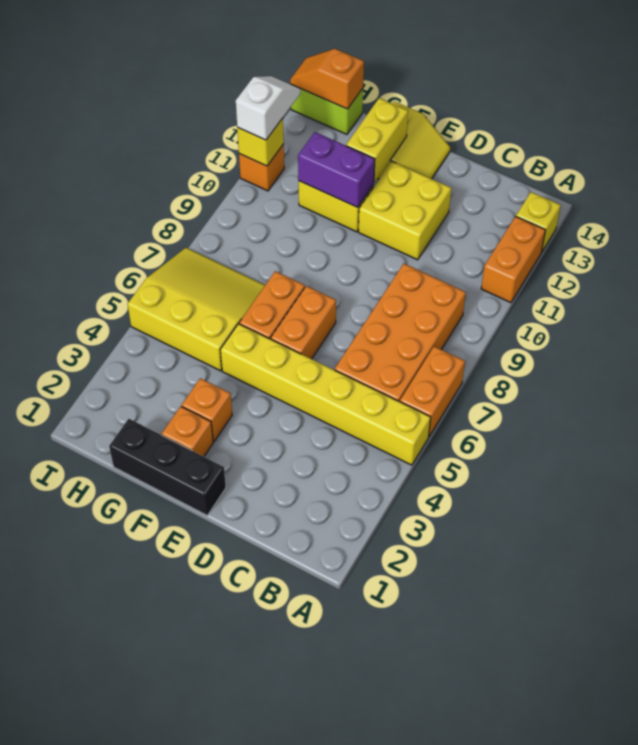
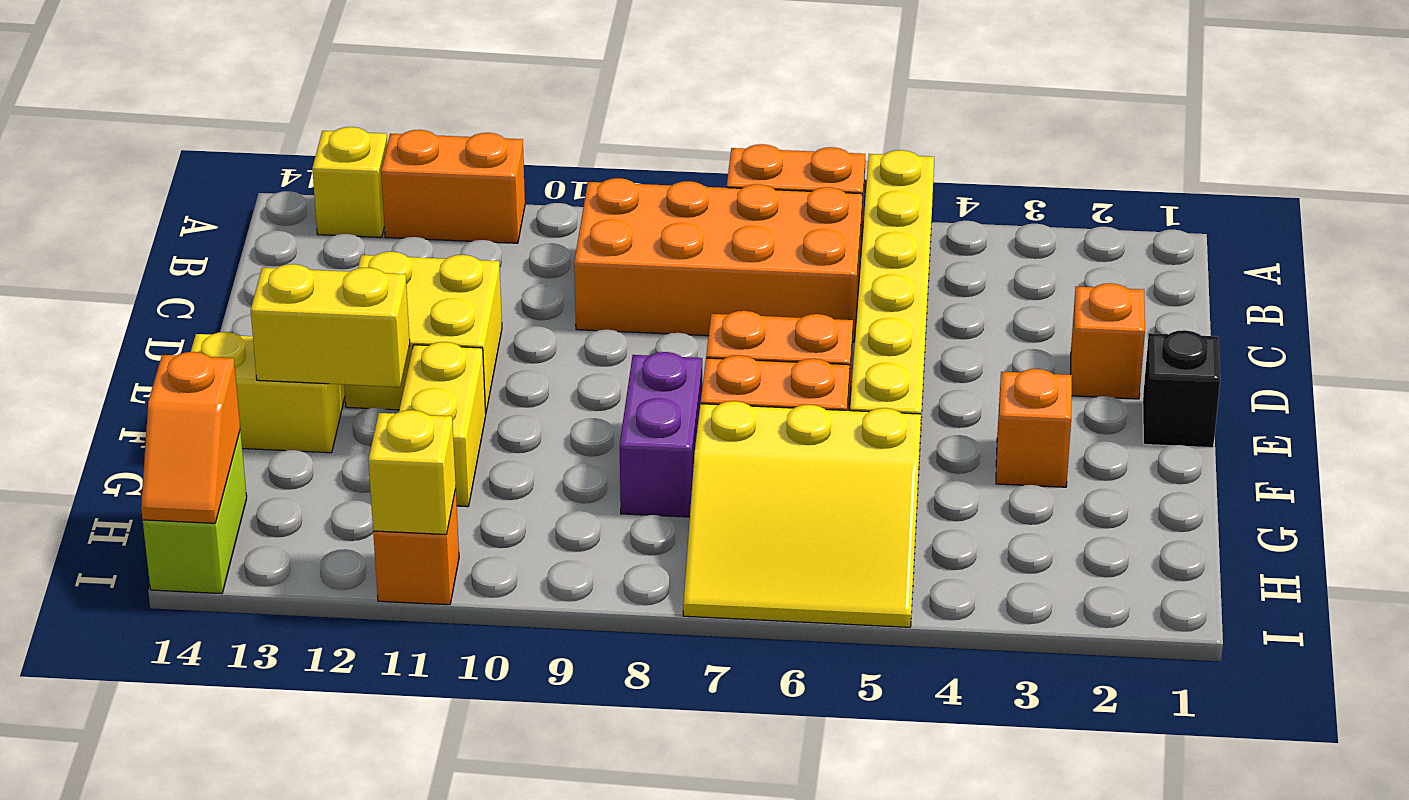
black brick E1:G1 level 1 -> black brick E1 level 1
orange brick F2 level 1 -> orange brick D2 level 1
purple brick F11:G11 level 2 -> purple brick F8:G8 level 1
yellow slope G5:I7 level 1 top 5 -> yellow slope G5:I7 level 1 top G
white slope I11:I12 level 3 top 11 -> none

